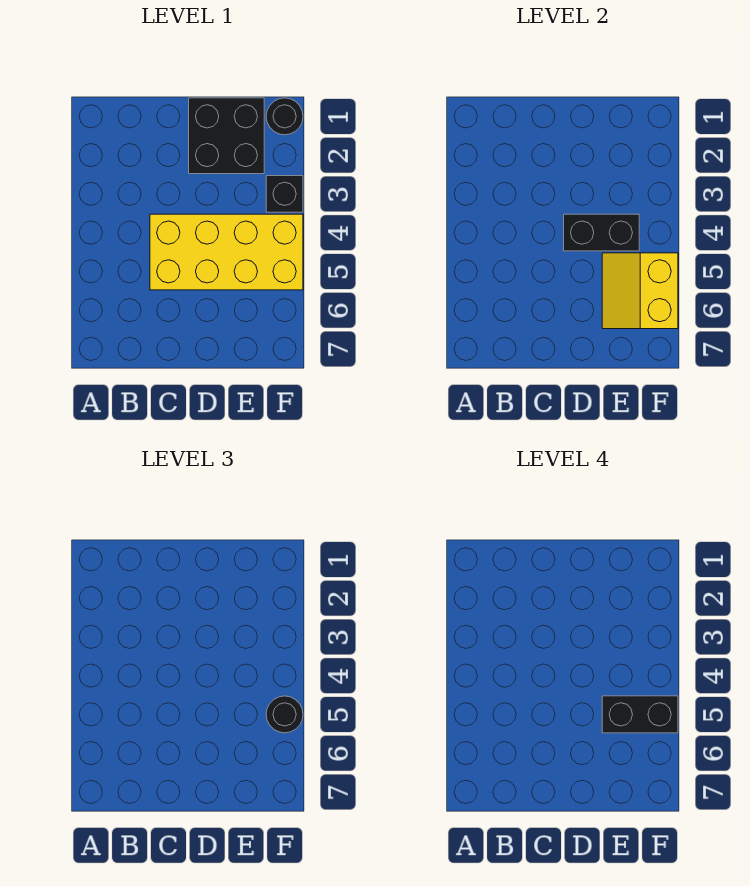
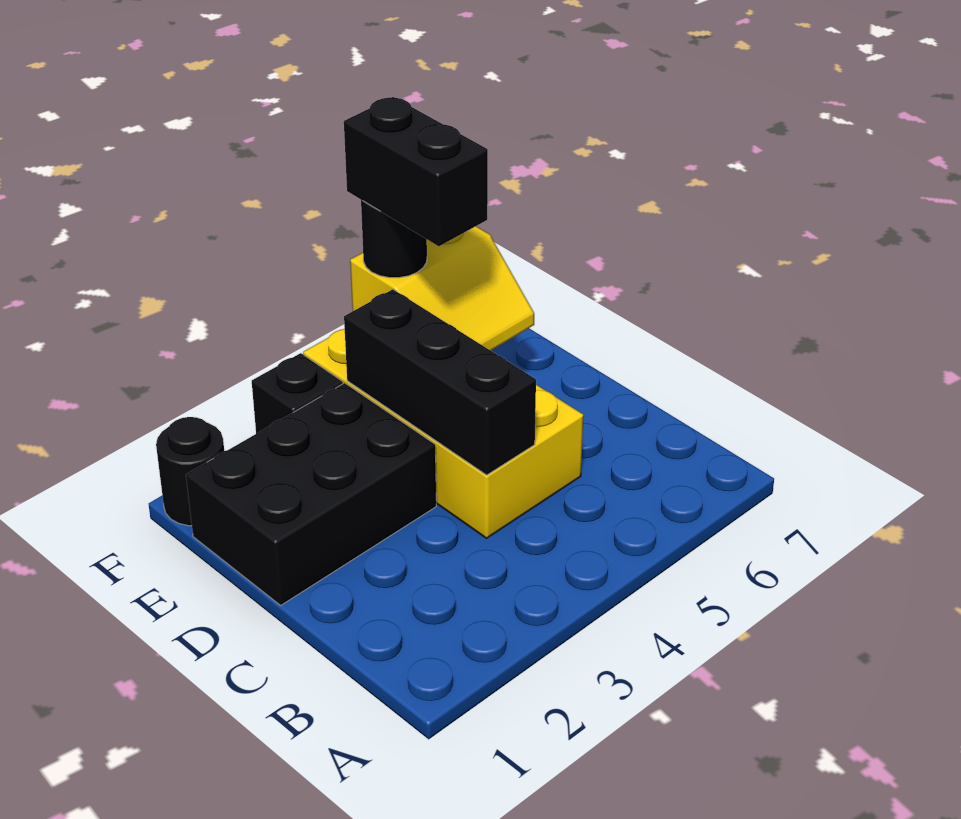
black brick D1:E2 level 1 -> black brick D1:E3 level 1
black brick D4:E4 level 2 -> black brick C4:E4 level 2

